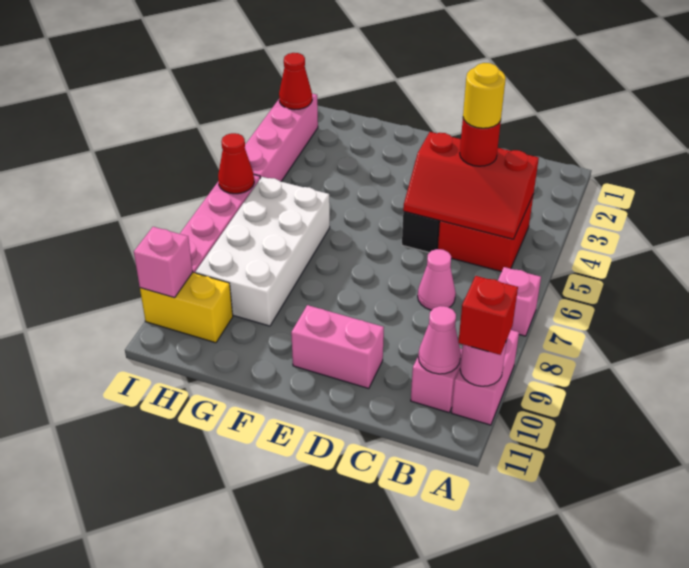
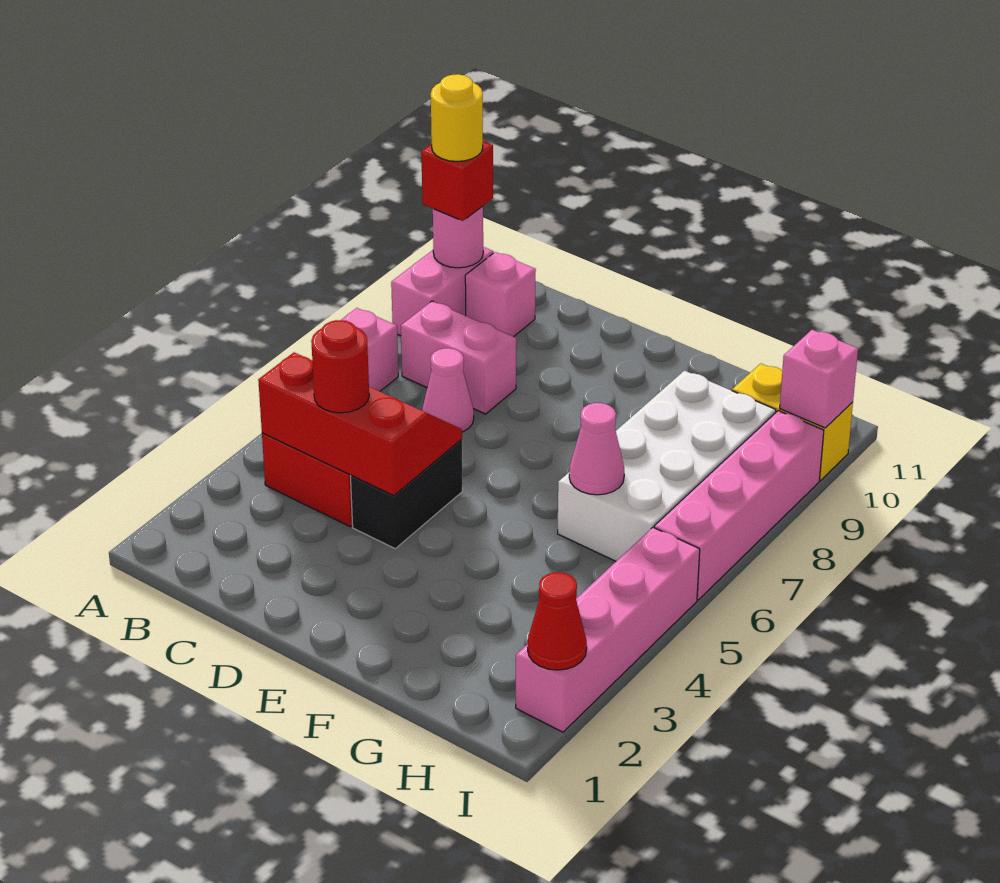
pink cone B10 level 2 -> pink cone G6 level 2
yellow round brick C4 level 4 -> yellow round brick A10 level 4
pink brick D10:E10 level 1 -> pink brick B8:C8 level 1
red cone I6 level 2 -> none

